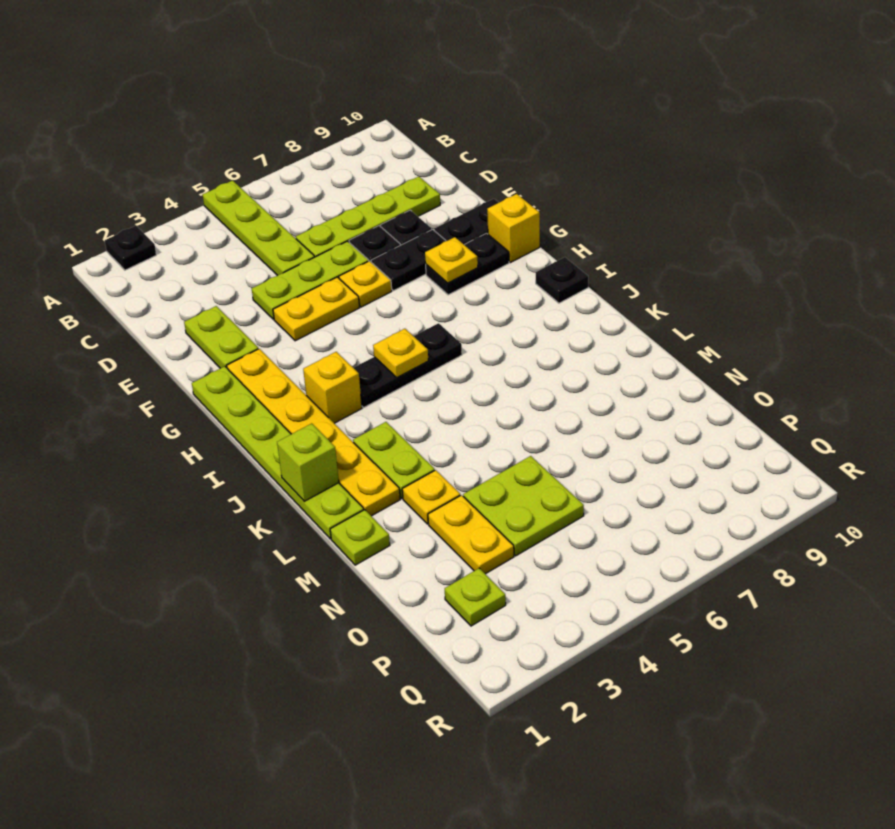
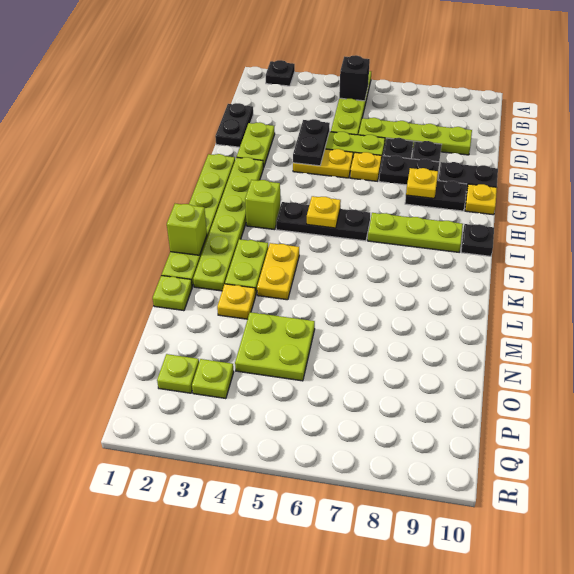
none -> black brick B5 level 2
none -> black plate D1:E1 level 1
none -> black plate E4:F4 level 2
yellow plate G2:L2 level 1 -> lime plate G2:L2 level 1
yellow brick G10 level 1 -> yellow plate G10 level 1
yellow brick I3 level 1 -> lime brick I3 level 1
none -> lime plate I7:I9 level 1
yellow plate N3:O3 level 1 -> yellow plate K4:L4 level 1
none -> lime plate P3 level 1

